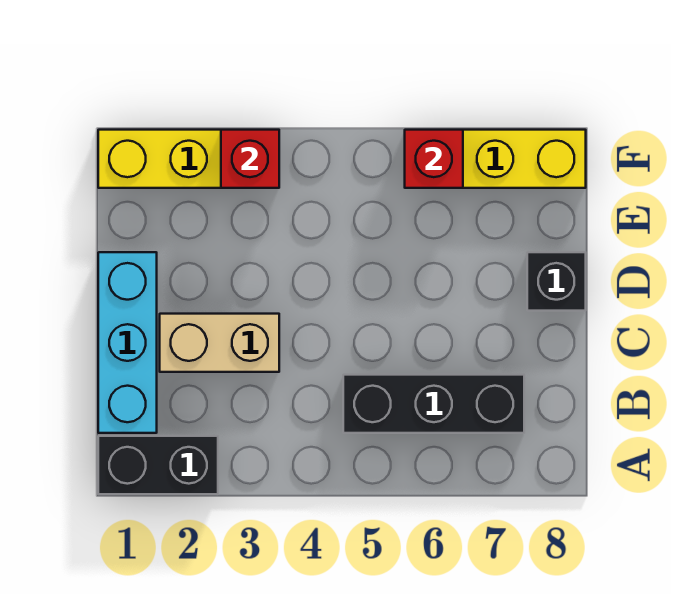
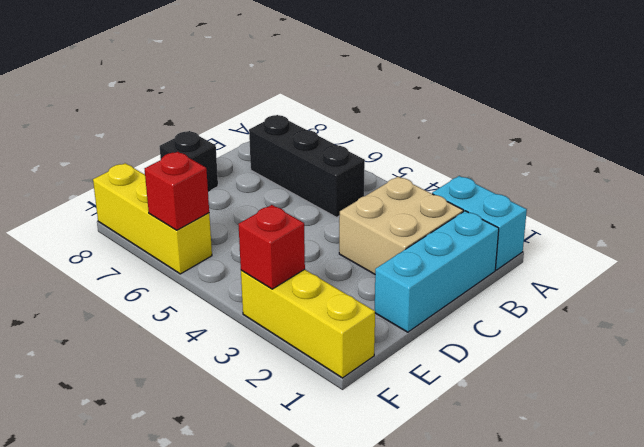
black brick A1:A2 level 1 -> cyan brick A1:A2 level 1
tan brick C2:C3 level 1 -> tan brick B2:C3 level 1

